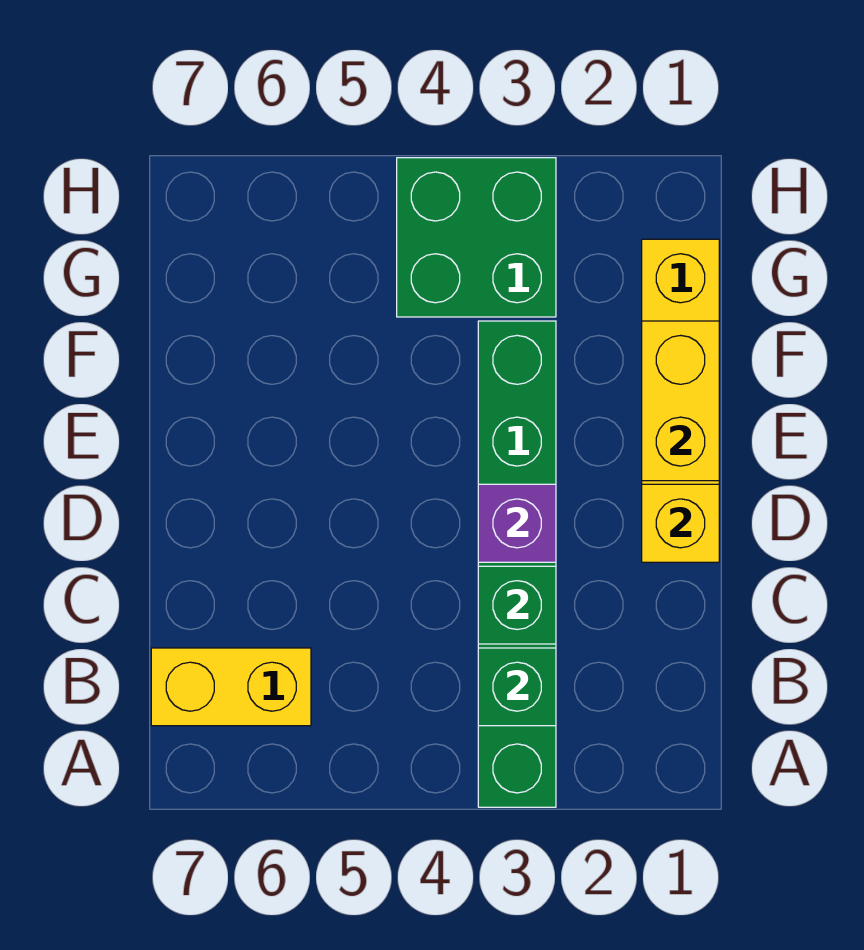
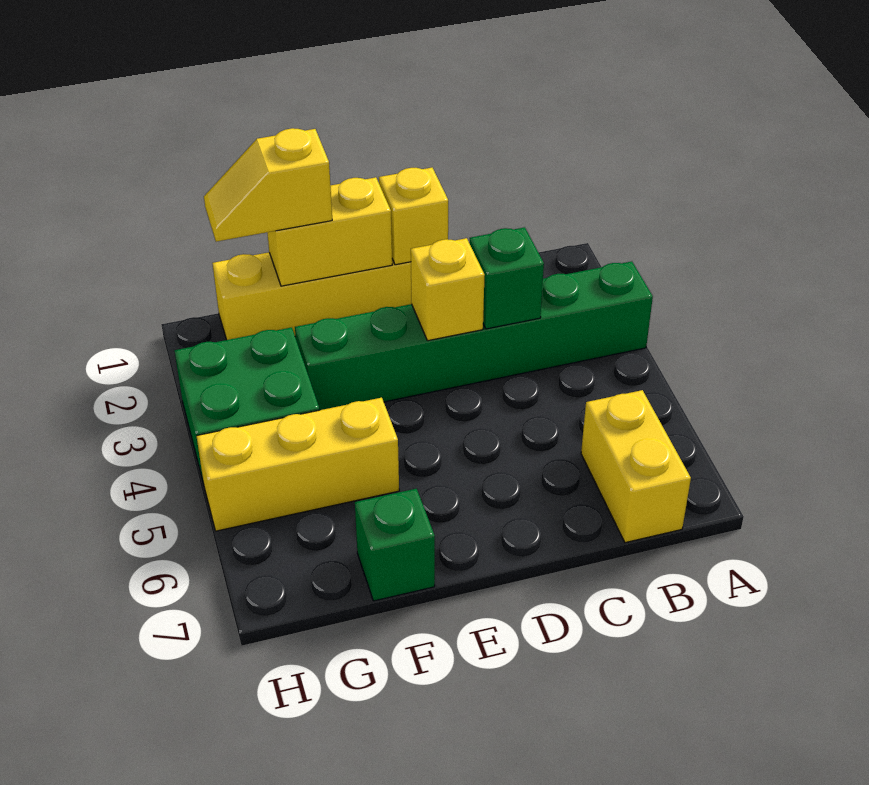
green brick B3 level 2 -> green brick F7 level 1
purple brick D3 level 2 -> yellow brick D3 level 2
none -> yellow slope F1:G1 level 3 top F
none -> yellow brick F5:H5 level 1

